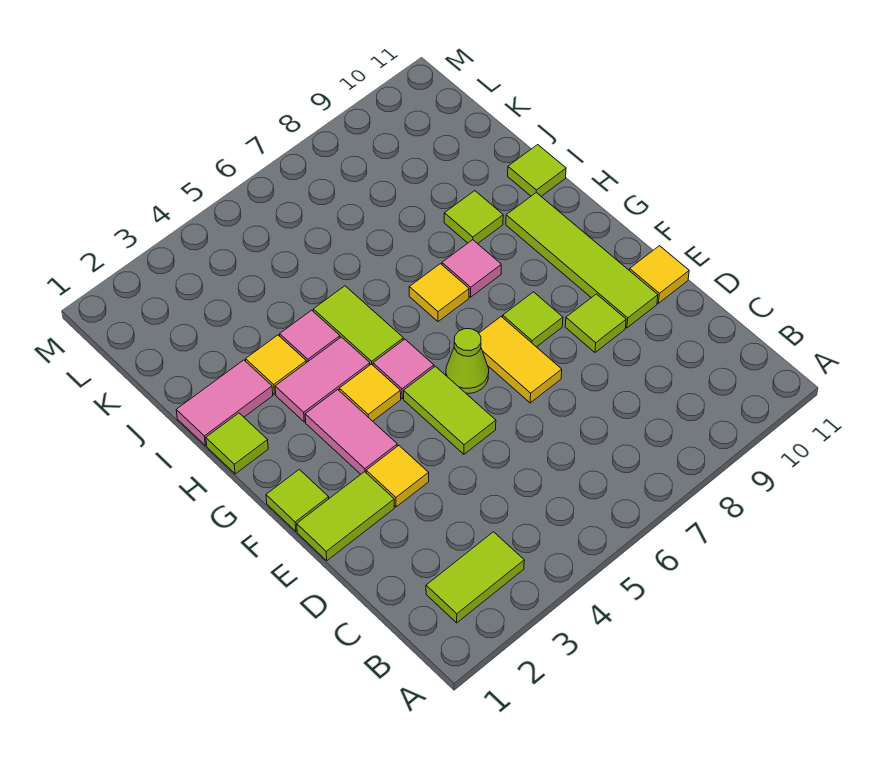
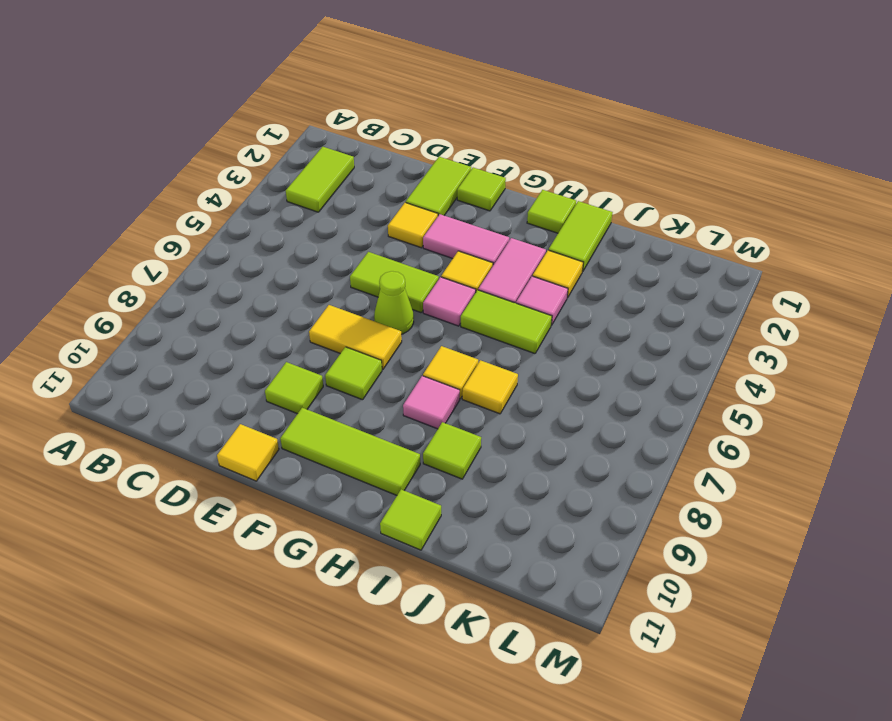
lime tile E10:H10 level 1 -> lime tile F10:H10 level 1
pink tile I1:I2 level 1 -> lime tile I1:I2 level 1
none -> yellow tile I7 level 1

